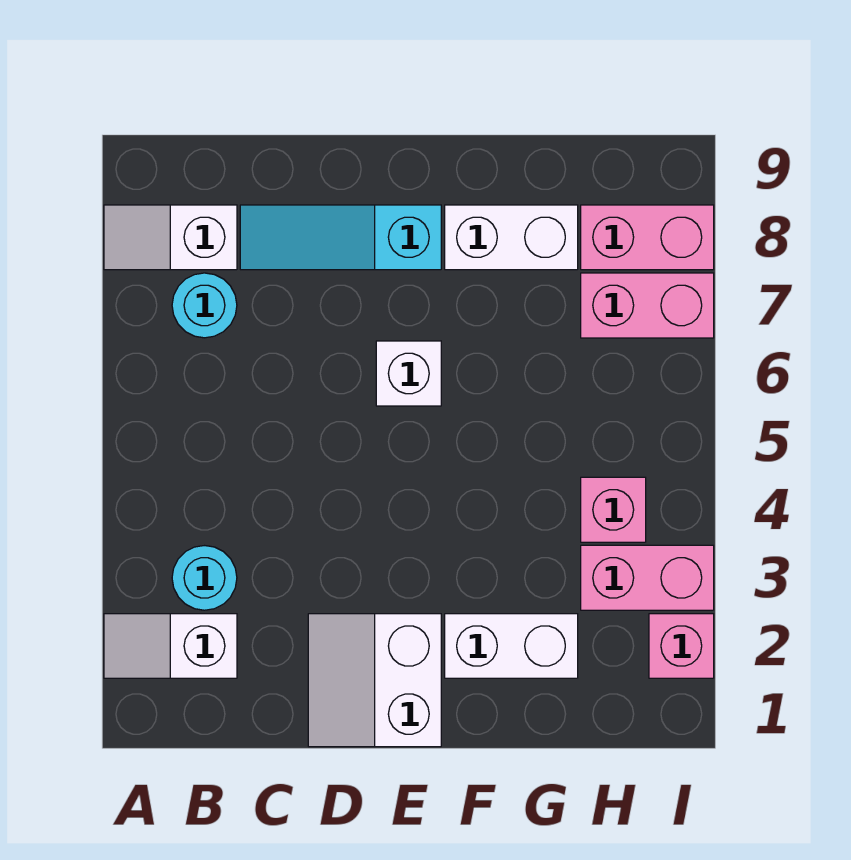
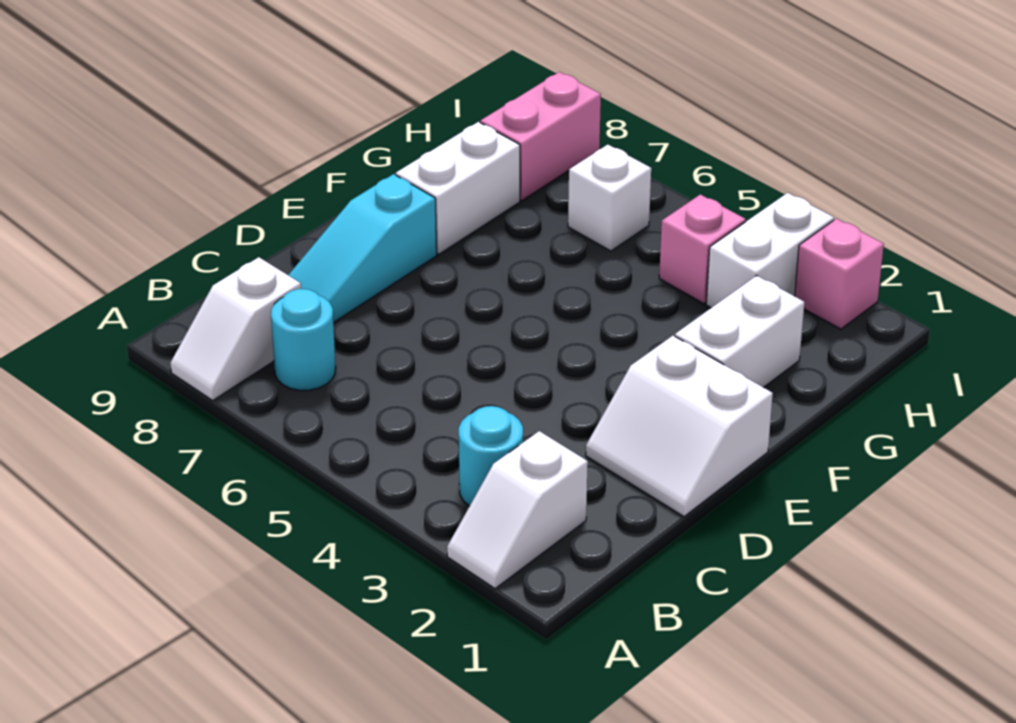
white brick E6 level 1 -> white brick H6 level 1
pink brick H3:I3 level 1 -> white brick H3:I3 level 1
pink brick H7:I7 level 1 -> none

